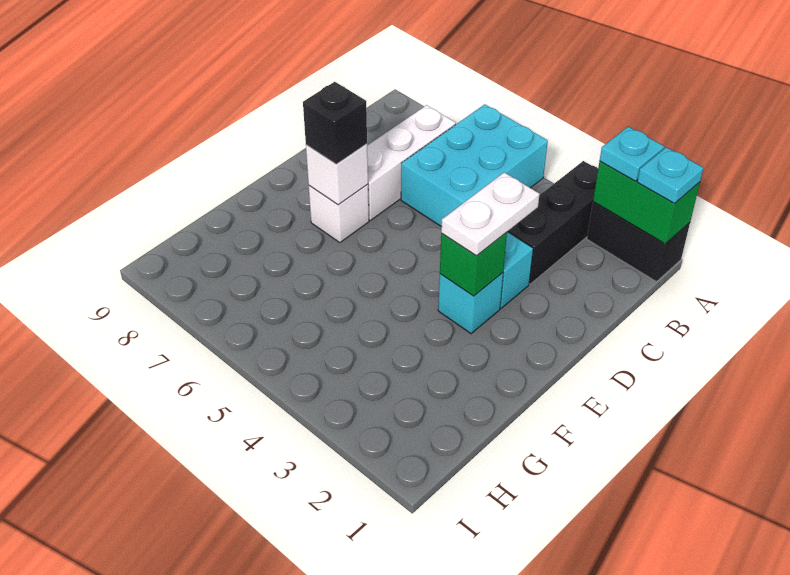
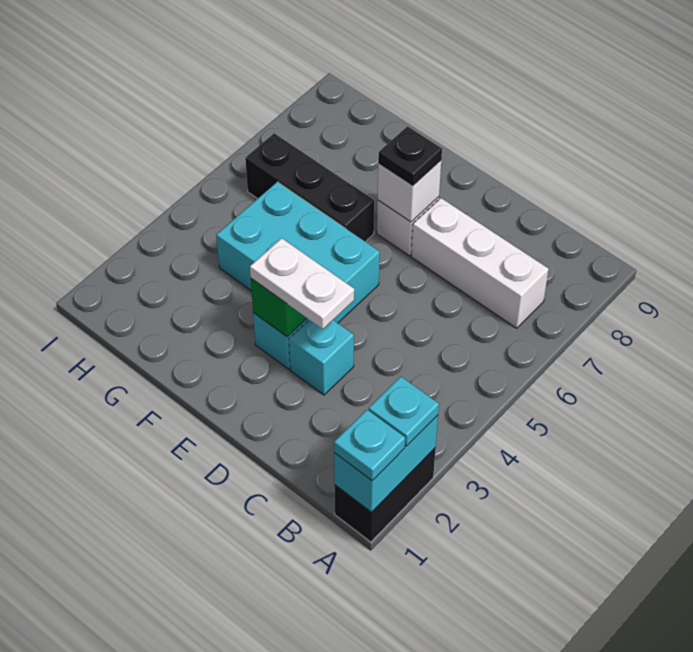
green brick A1:A2 level 2 -> cyan brick A1:A2 level 2
black brick A3:C3 level 1 -> black brick F6:H6 level 1
cyan brick A5:C6 level 1 -> cyan brick E4:G5 level 1
black brick E7 level 3 -> black plate E7 level 3

